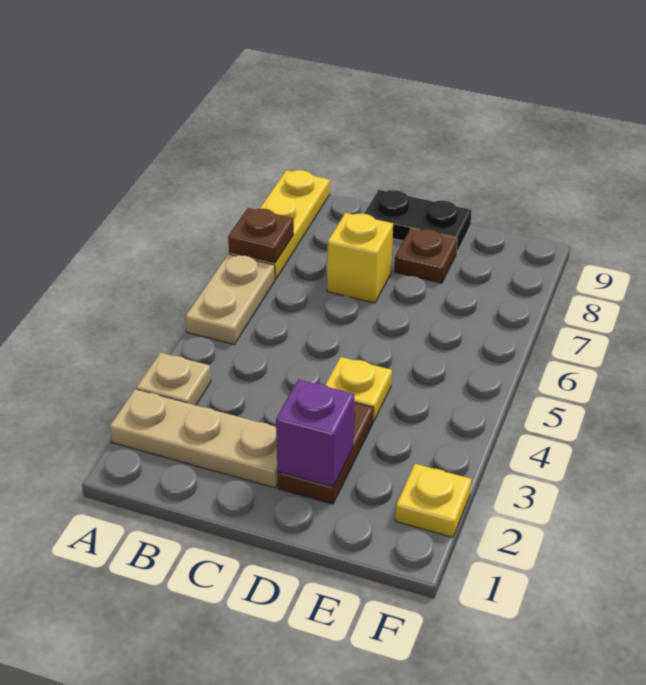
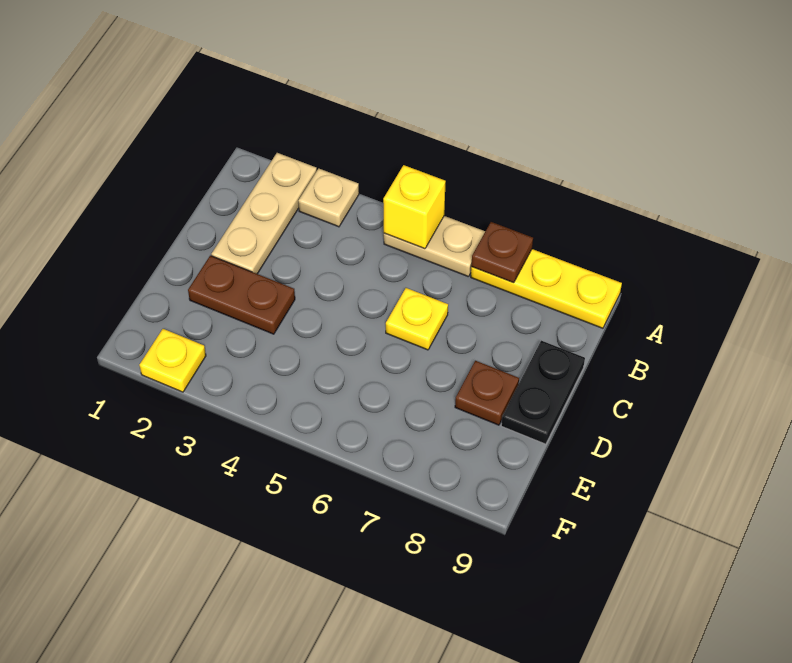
yellow brick C7 level 1 -> yellow brick A5 level 2
purple brick D2 level 2 -> none
yellow plate D4 level 1 -> yellow plate C6 level 1

